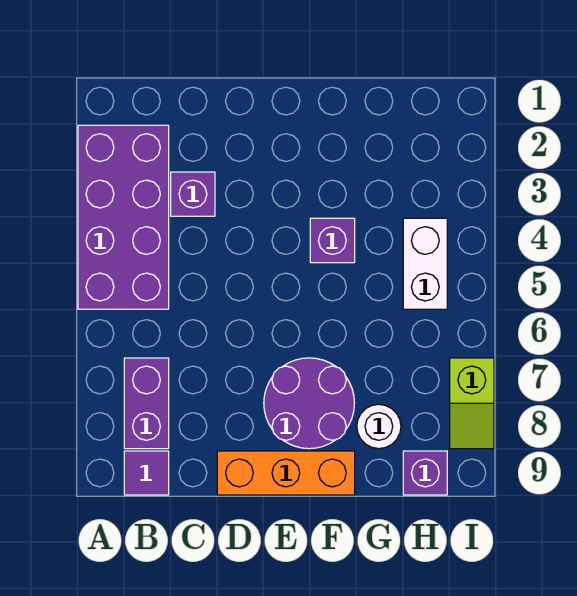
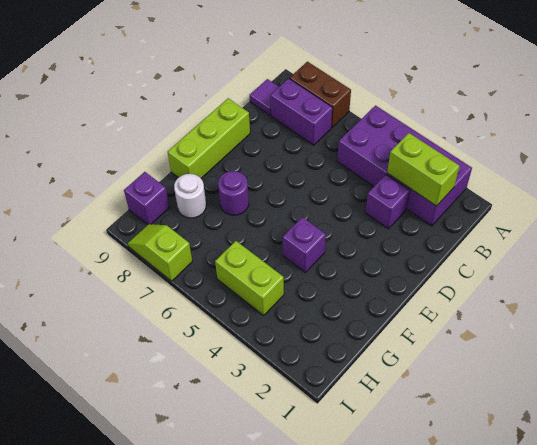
none -> brown brick A7:A8 level 1
none -> lime brick B2:B3 level 2
orange brick D9:F9 level 1 -> lime brick D9:F9 level 1
purple round brick E7:F8 level 1 -> purple round brick F7 level 1
white brick H4:H5 level 1 -> lime brick H4:H5 level 1

